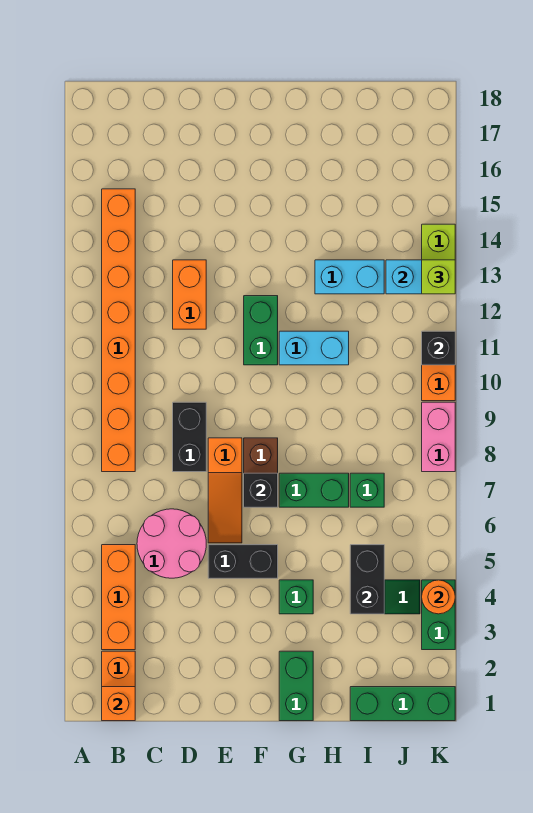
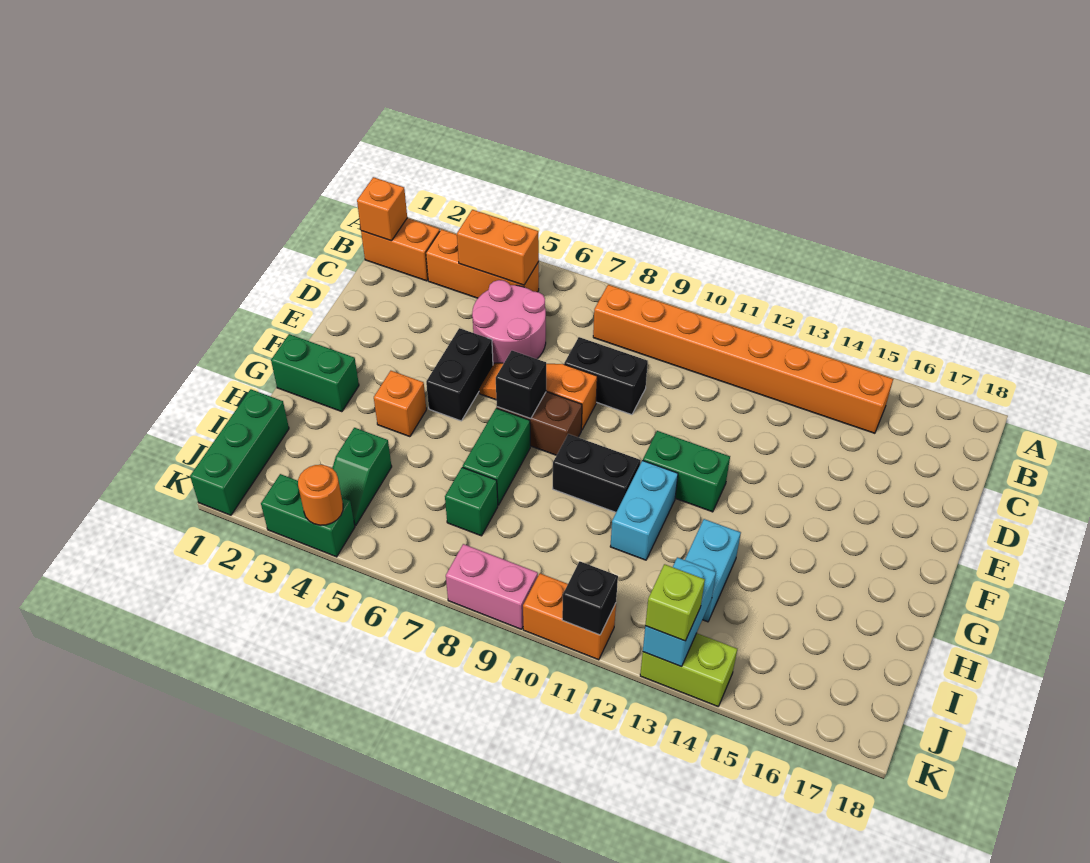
orange brick D12:D13 level 1 -> orange brick B4:B5 level 2
green brick G4 level 1 -> orange brick G4 level 1
black brick I4:I5 level 2 -> black brick G9:G10 level 1

